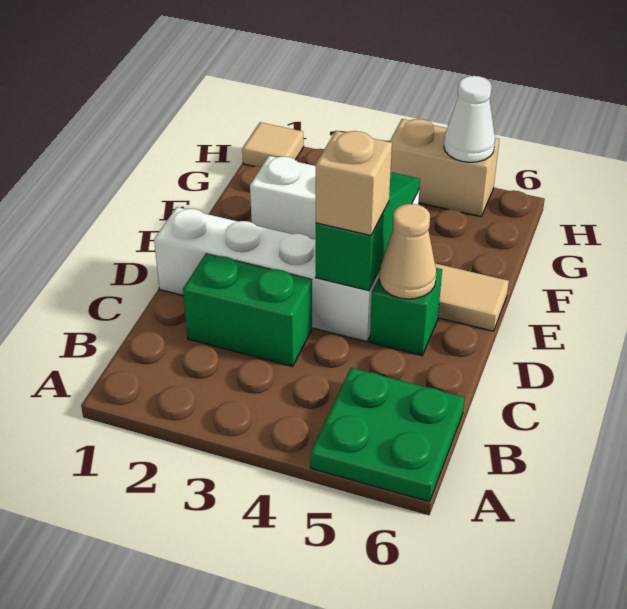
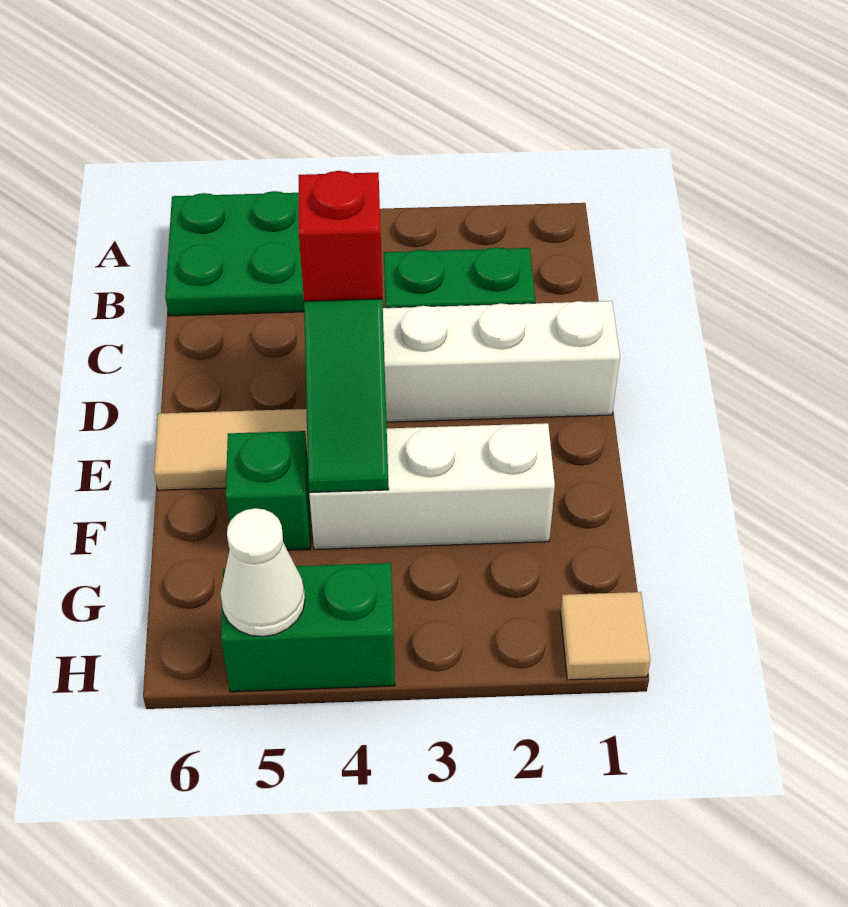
tan brick D4 level 3 -> red brick D4 level 3
green brick D5 level 1 -> green brick F5 level 1
tan cone D5 level 2 -> none
tan brick H4:H5 level 1 -> green brick H4:H5 level 1

